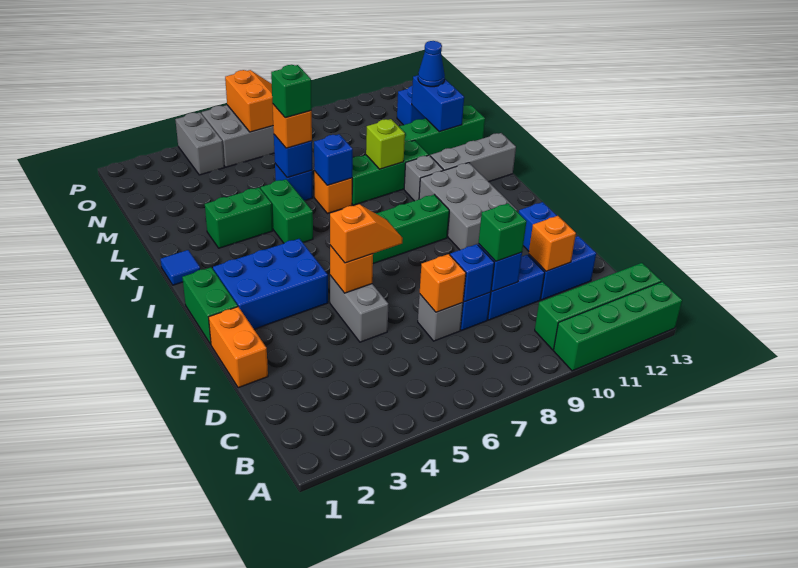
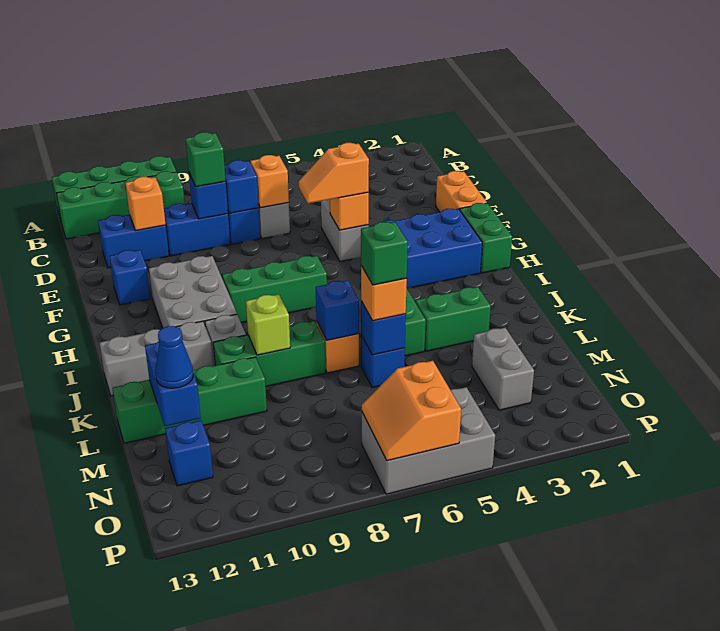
blue tile J1 level 1 -> none
grey brick O4:P4 level 1 -> grey brick M3:N3 level 1

